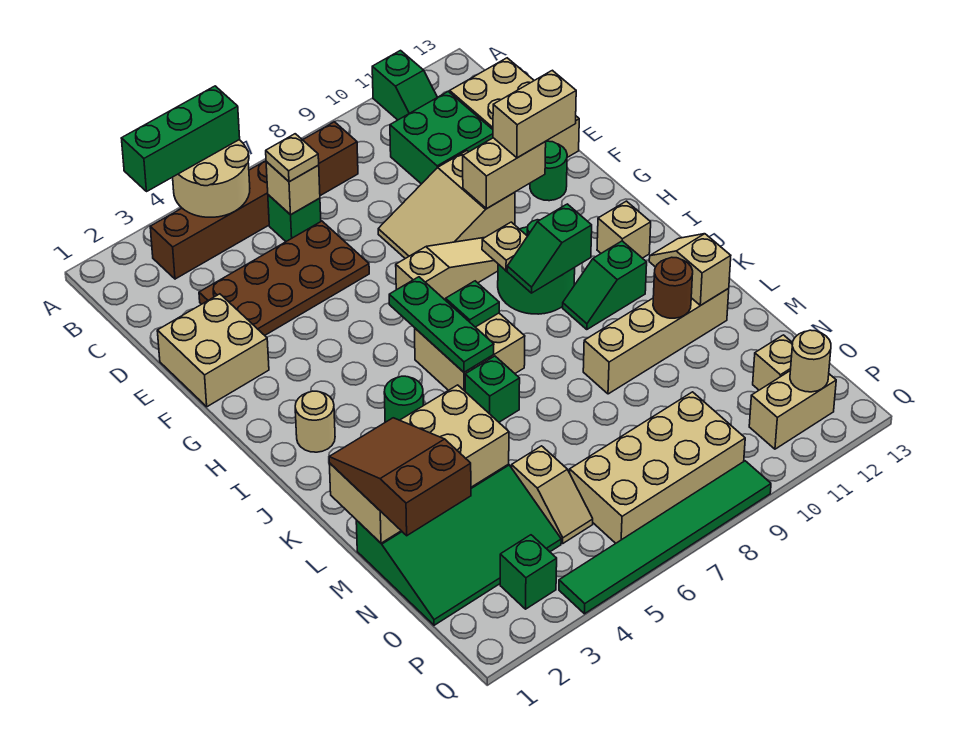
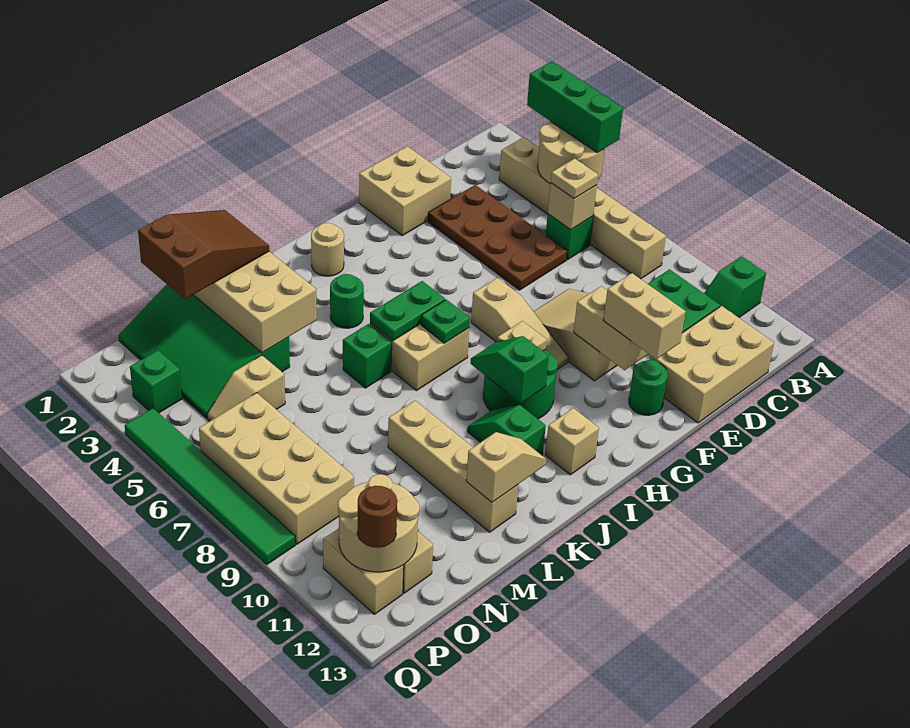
brown brick B3:B8 level 1 -> tan brick B3:B8 level 1
green plate H6:J6 level 2 -> green plate I6:J6 level 2
brown round brick L11 level 2 -> brown round brick P12 level 3
tan round brick P12 level 2 -> tan round brick O11:P12 level 2

